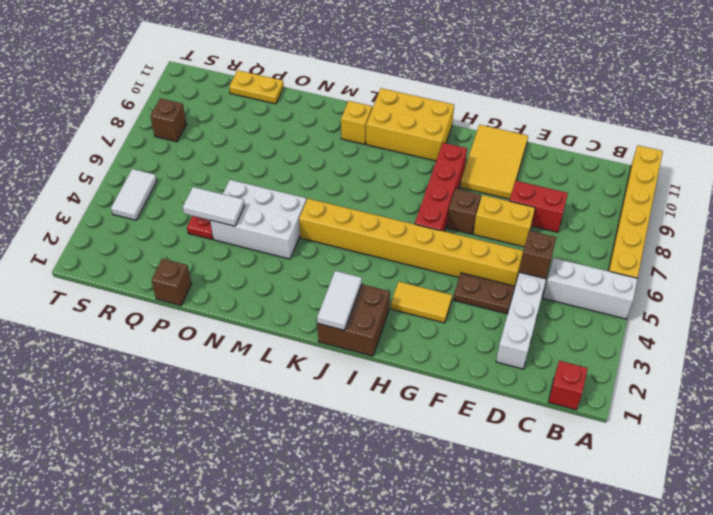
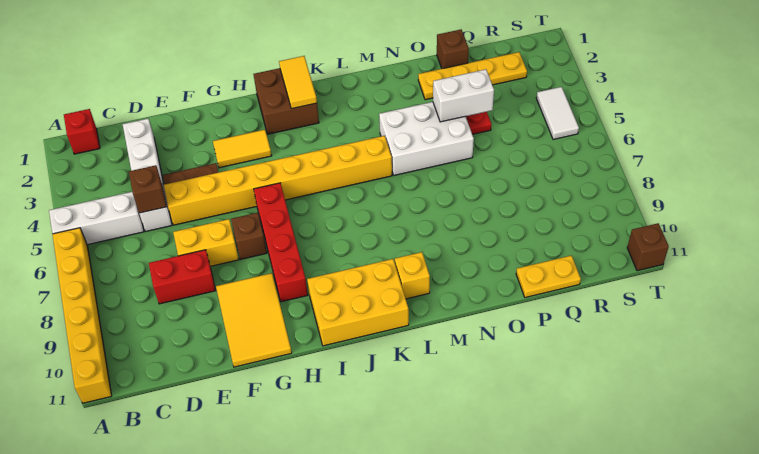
white tile J1:J2 level 2 -> yellow tile J1:J2 level 2
none -> yellow plate O2:R2 level 1
white tile O4:P4 level 2 -> white brick O4:P4 level 2
brown brick S8 level 1 -> brown brick T11 level 1

